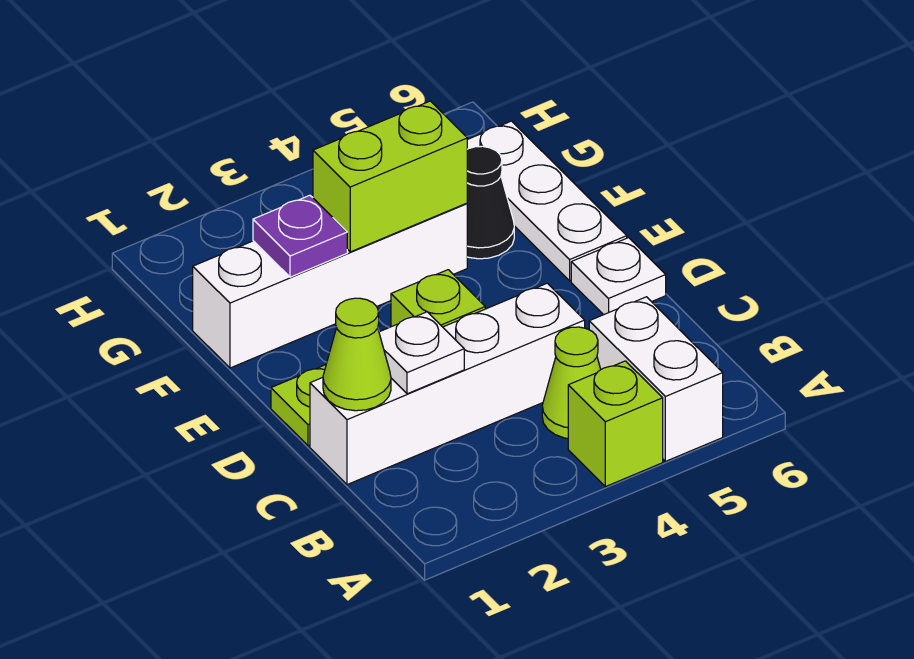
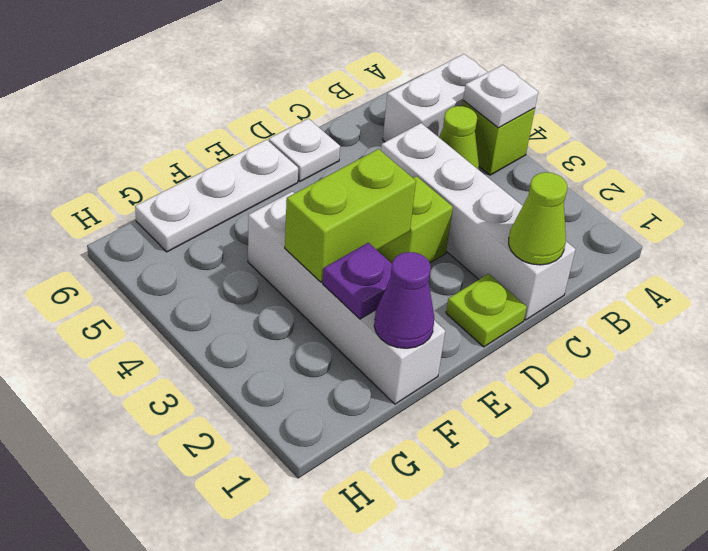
white plate C2 level 2 -> white plate A4 level 2
none -> purple cone F1 level 2
lime brick F3:F4 level 2 -> lime brick E3:F3 level 2
black cone F5 level 1 -> none

